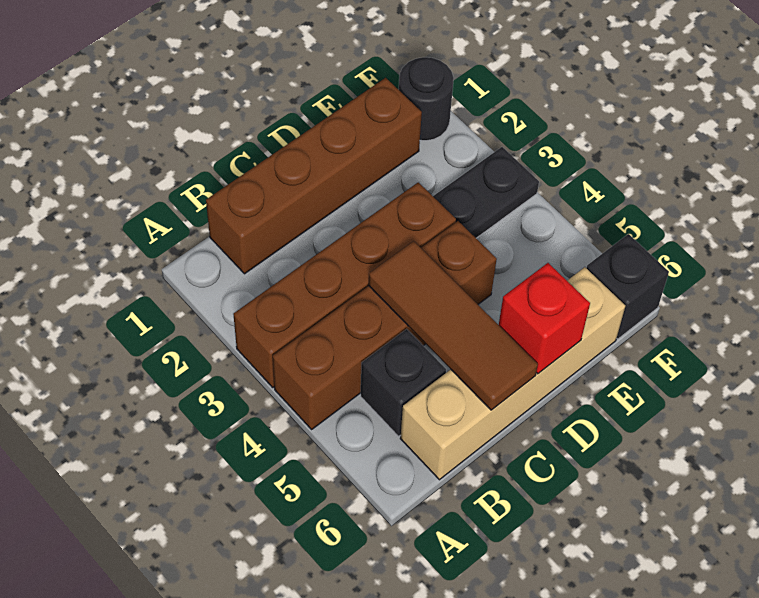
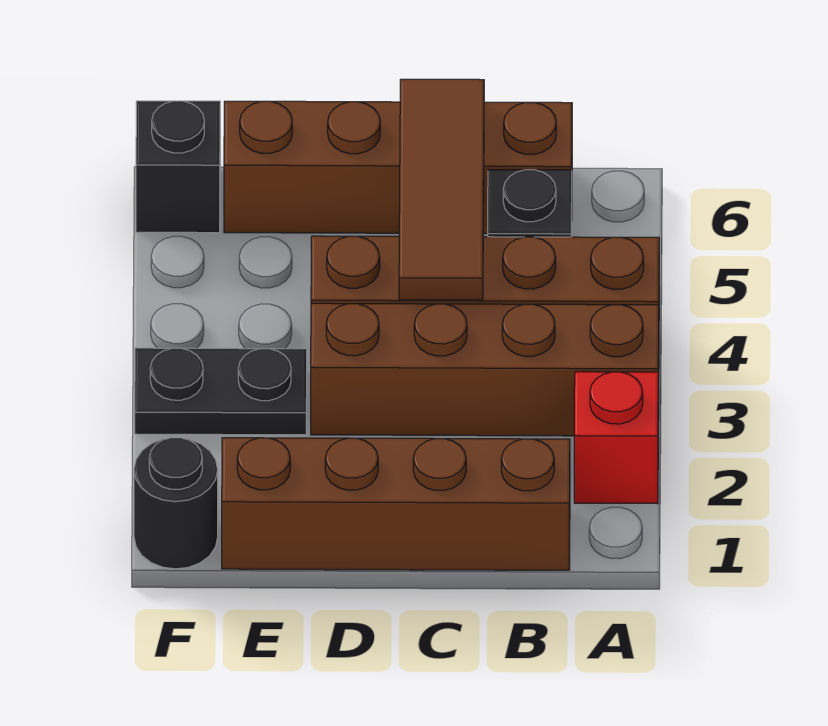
tan brick B6:E6 level 1 -> brown brick B6:E6 level 1
red brick D6 level 2 -> red brick A2 level 1

